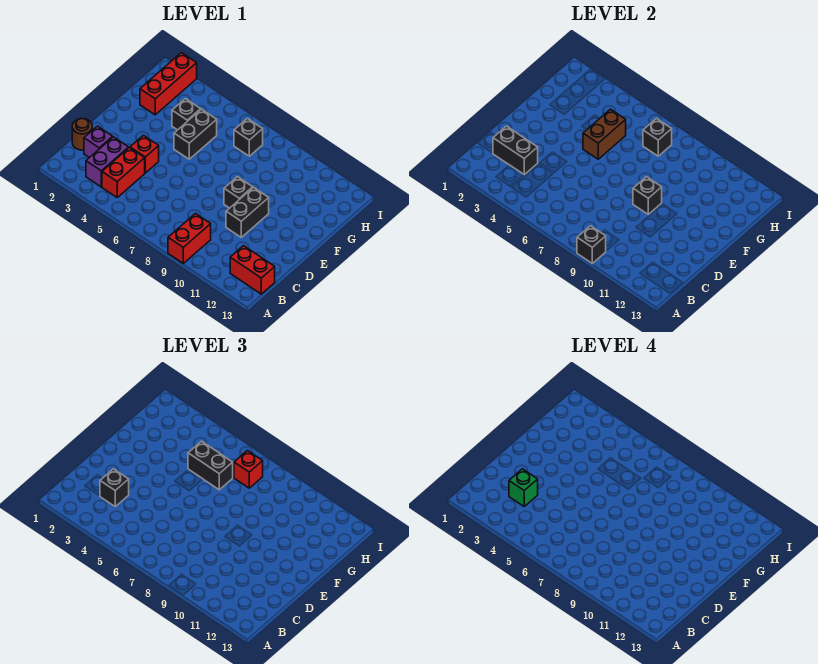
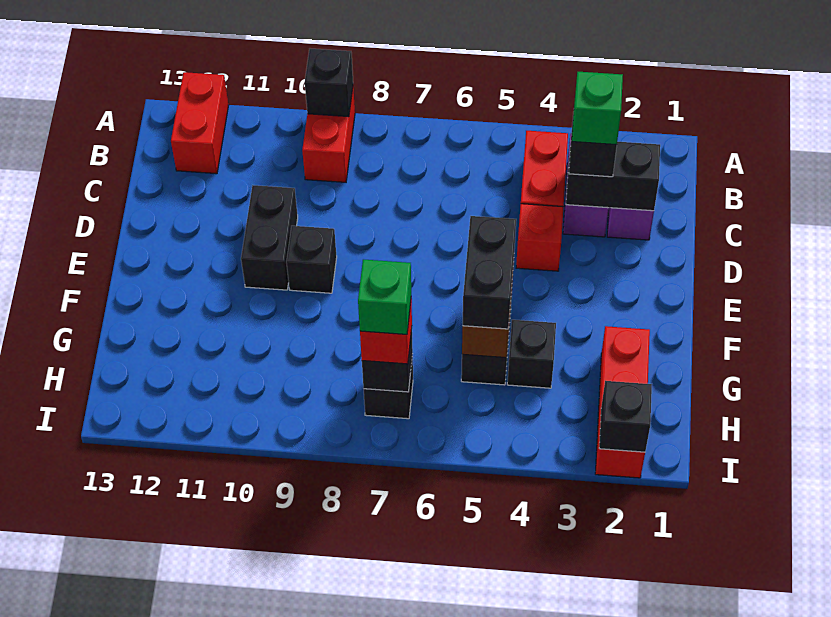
red brick B12:B13 level 1 -> red brick A12:B12 level 1
brown round brick C1 level 1 -> none
black brick E9 level 2 -> black brick I2 level 2
black brick G5:G6 level 3 -> black brick F5:G5 level 3
none -> green brick H7 level 4

